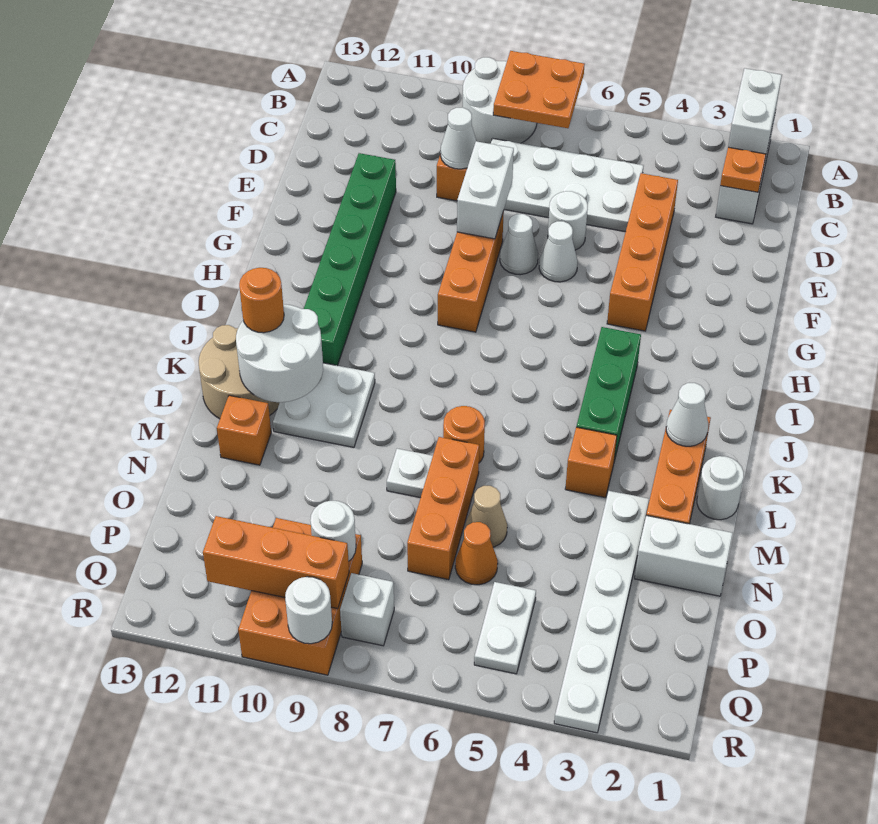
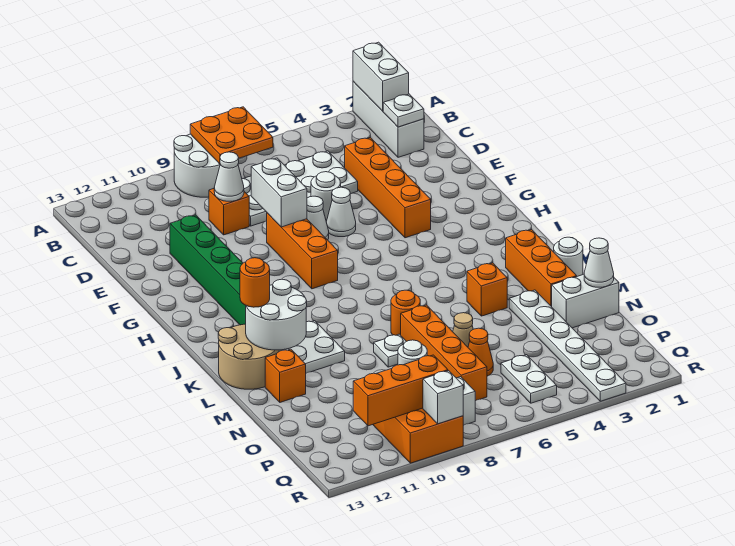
orange plate C2 level 2 -> white plate C2 level 2
green brick I4:K4 level 1 -> none
white cone K2 level 2 -> white cone N1 level 2
orange brick M7:O7 level 1 -> orange brick M7:P7 level 1
white round brick R9 level 2 -> white brick R9 level 2

